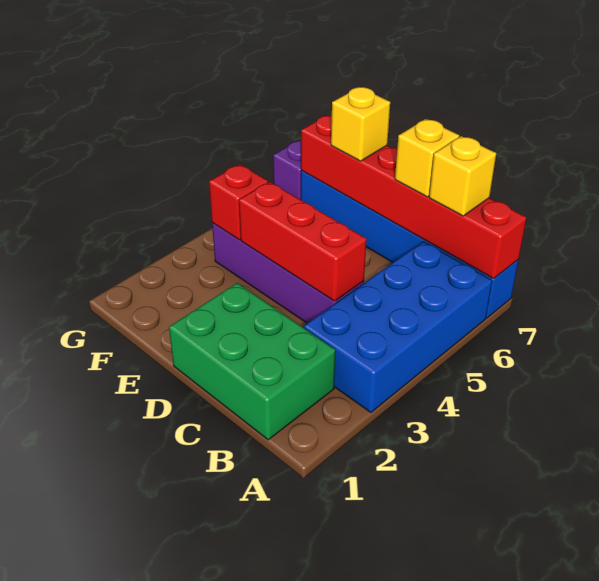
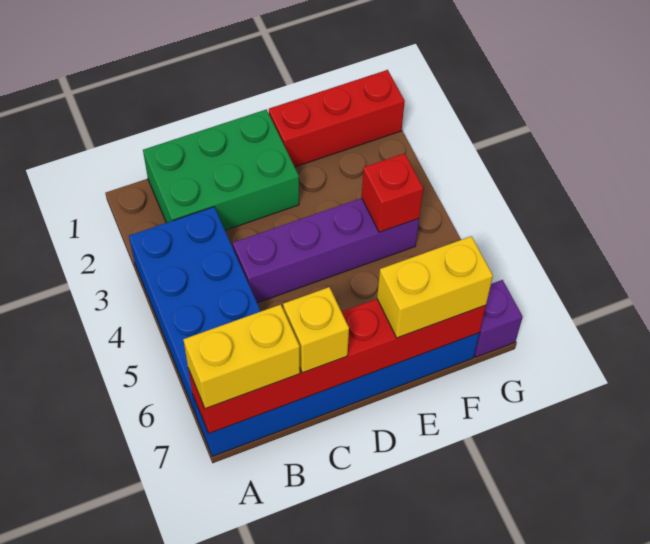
yellow brick B7 level 3 -> yellow brick A7:B7 level 3
red brick C4:E4 level 2 -> red brick E1:G1 level 1
yellow brick E7 level 3 -> yellow brick E7:F7 level 3

